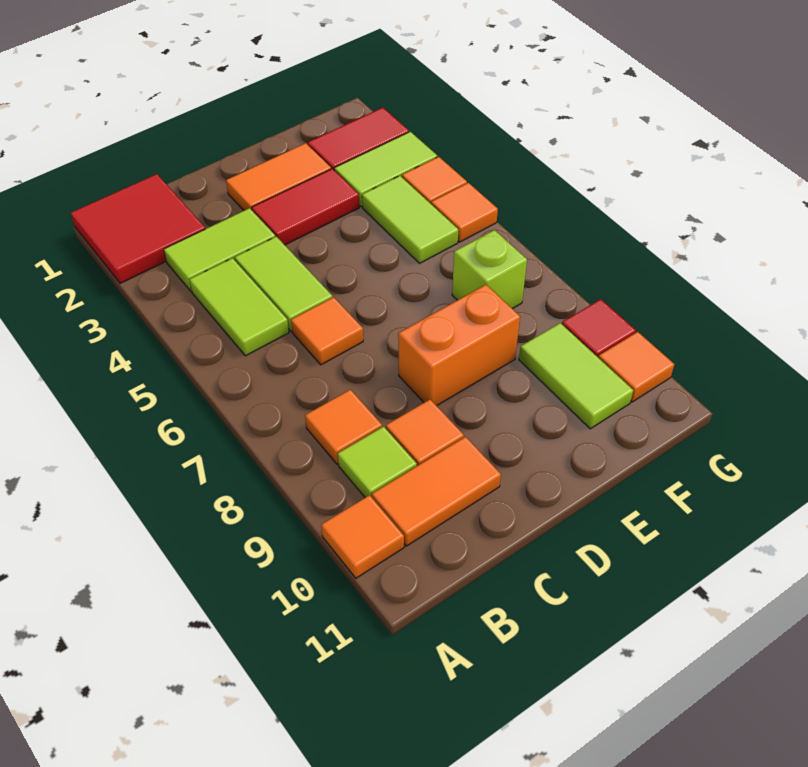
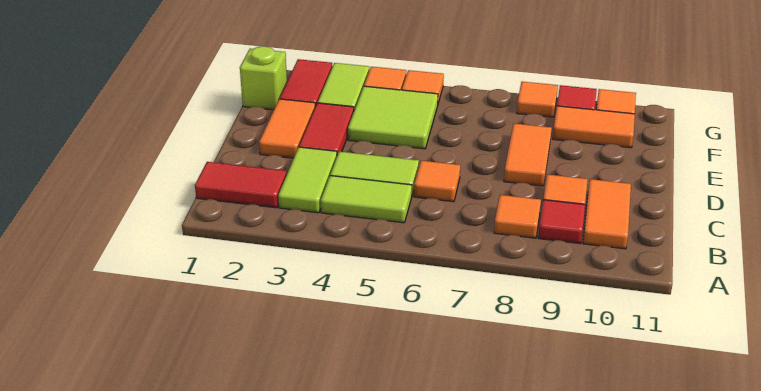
red tile A1:B2 level 1 -> red tile B1:B2 level 1
orange tile A10 level 1 -> orange tile G8 level 1
lime tile B9 level 1 -> red tile B9 level 1
orange brick D8:E8 level 1 -> orange tile D8:E8 level 1
lime tile F4:F5 level 1 -> lime tile E4:F5 level 1
lime brick F7 level 1 -> lime brick F1 level 1
lime tile F9:F10 level 1 -> orange tile F9:F10 level 1

